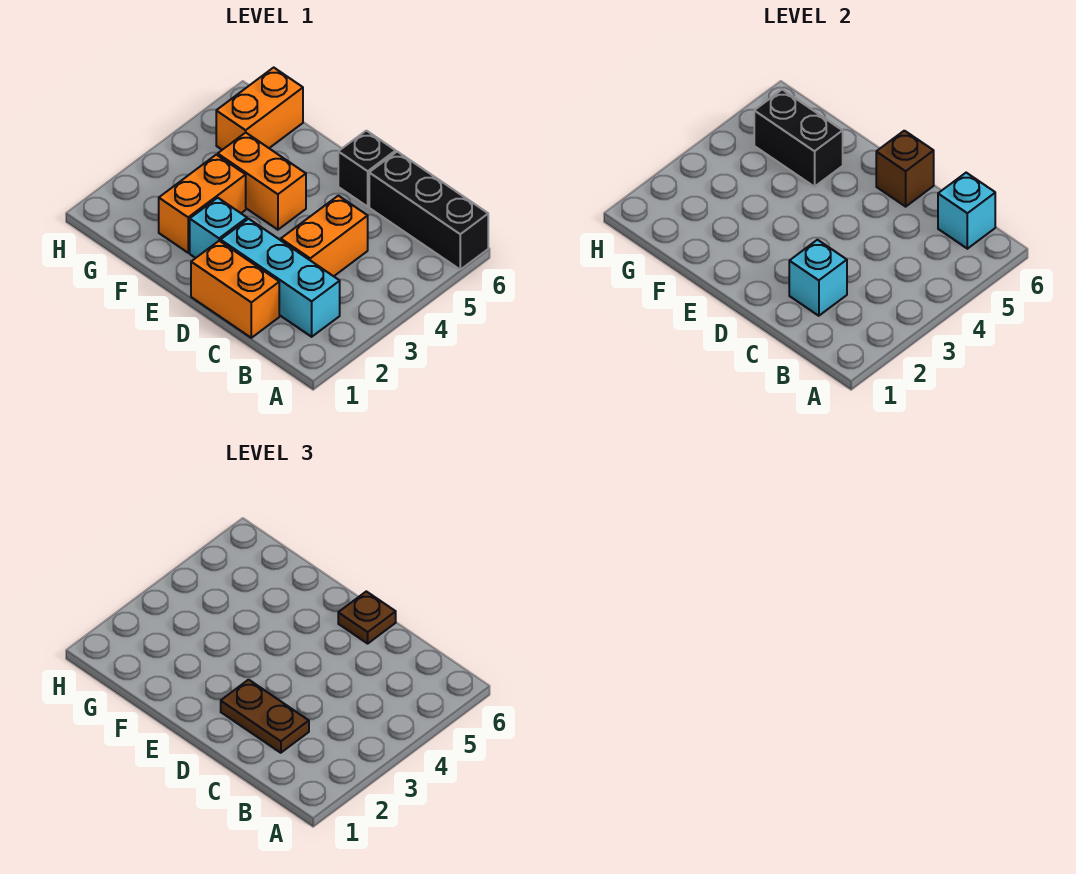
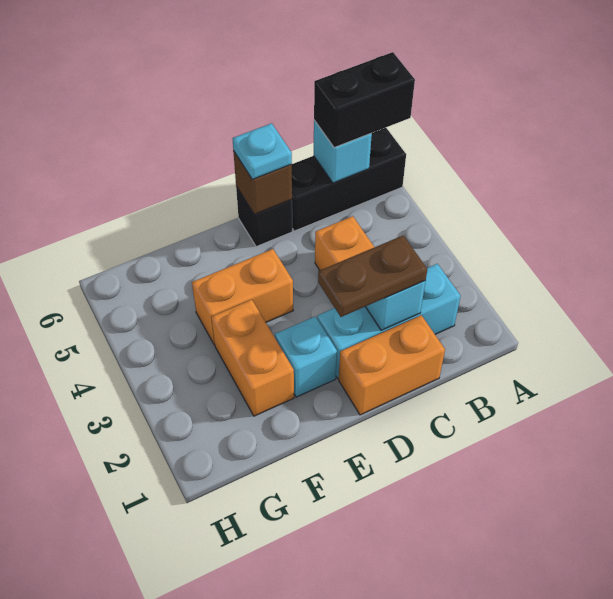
brown plate D6 level 3 -> cyan plate D6 level 3
black brick F5:G5 level 2 -> black brick A6:B6 level 3
orange brick G5:G6 level 1 -> none

